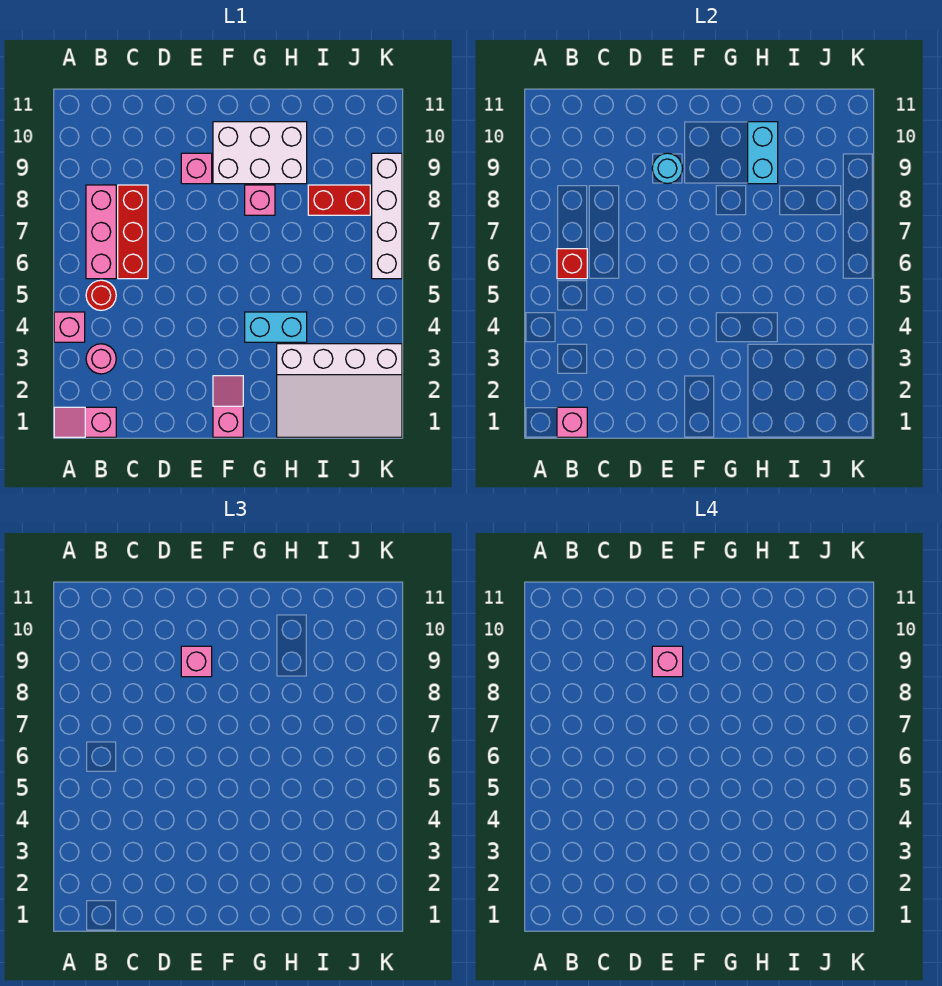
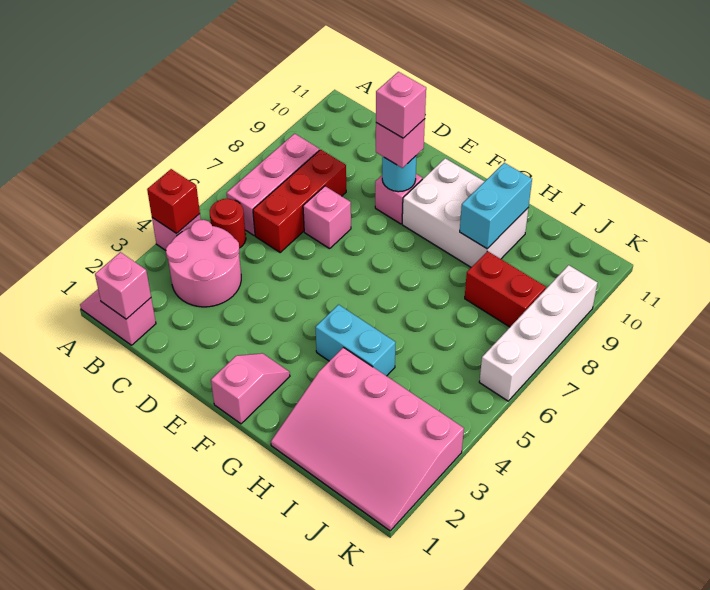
pink round brick B3 level 1 -> pink round brick B3:C4 level 1
red brick B6 level 2 -> red brick A4 level 2
pink brick G8 level 1 -> pink brick D7 level 1
white slope H1:K3 level 1 top 3 -> pink slope H1:K3 level 1 top 3

